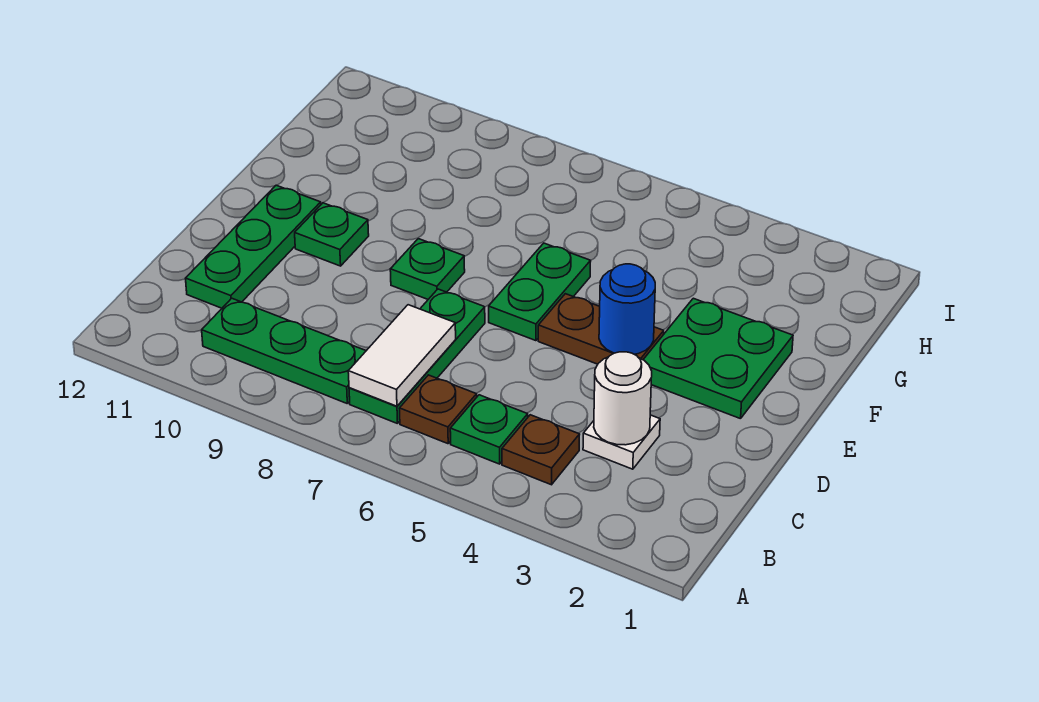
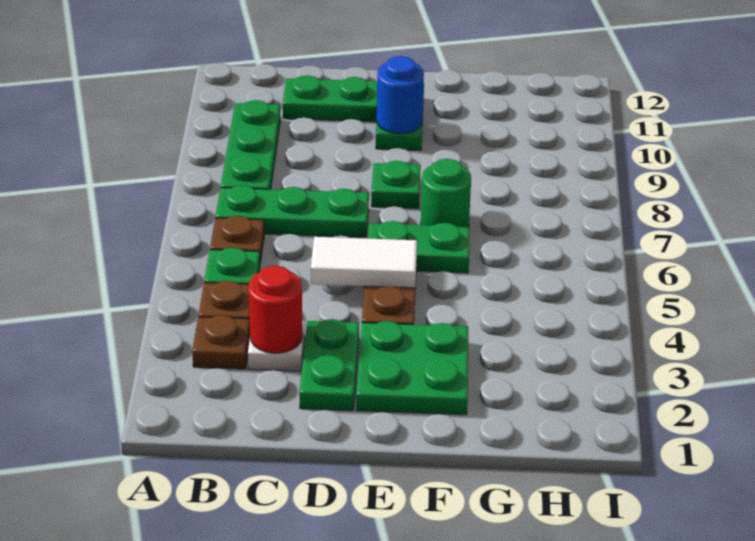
none -> brown plate B3 level 1
white tile B7:C7 level 2 -> white tile D5:E5 level 2
white round brick C3 level 2 -> red round brick C3 level 2
none -> green plate D2:D3 level 1
blue round brick E4 level 2 -> blue round brick E10 level 2
none -> green round brick F7 level 1

